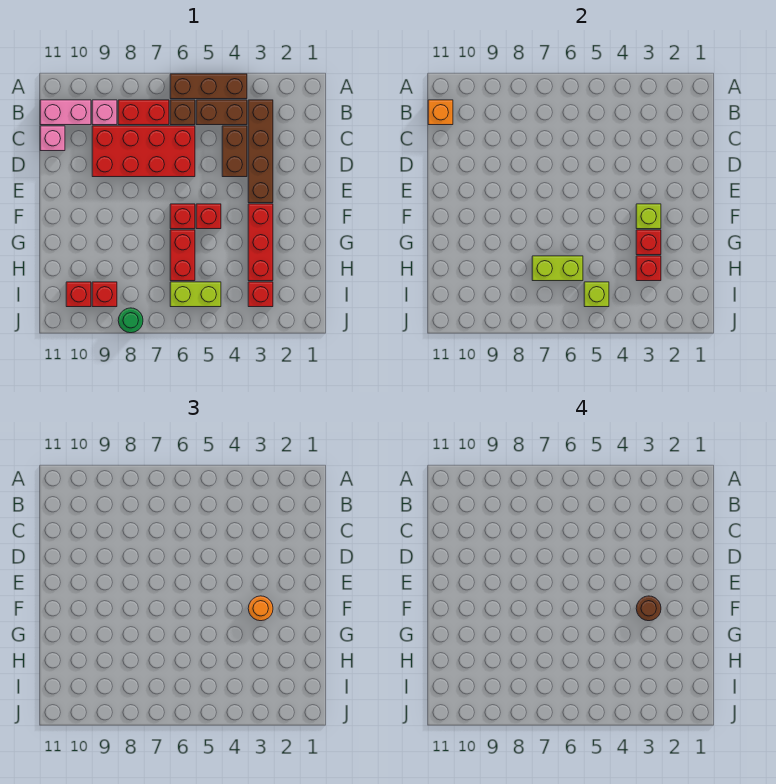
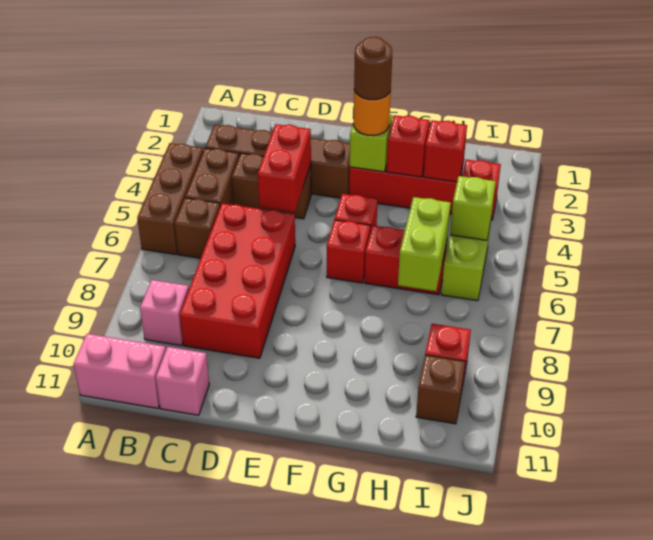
red brick B7:B8 level 1 -> red brick D4:D5 level 2
pink brick B10:B11 level 1 -> pink brick A11:B11 level 1
orange brick B11 level 2 -> none
red brick I10 level 1 -> brown brick I10 level 1
green round brick J8 level 1 -> none

